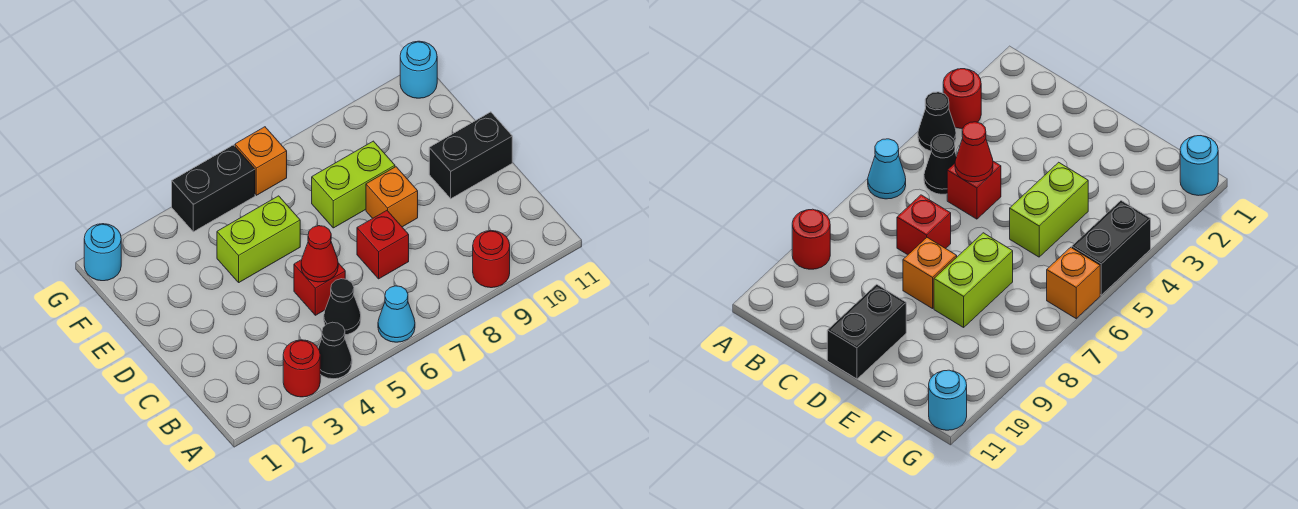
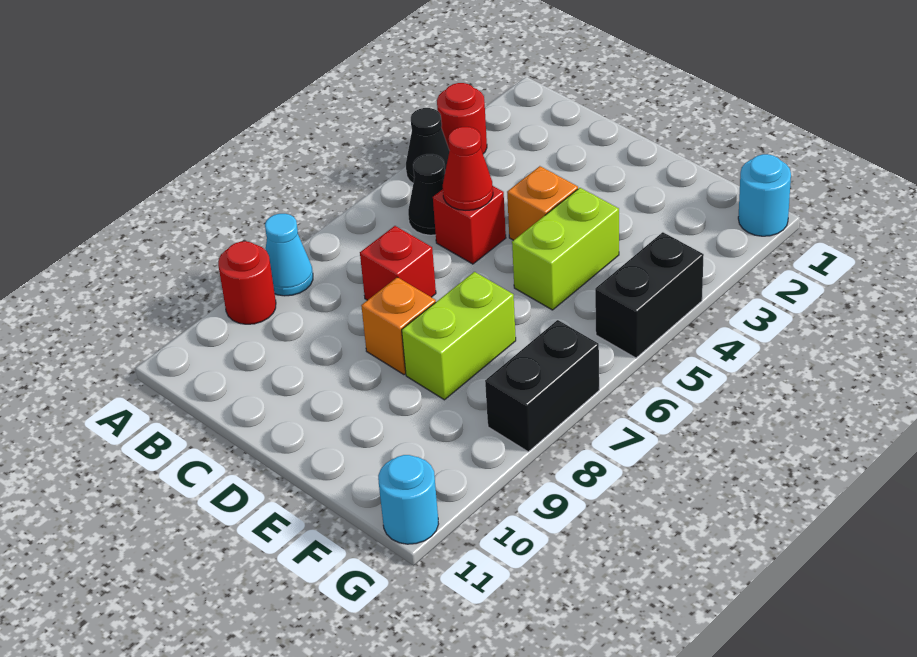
cyan cone A6 level 1 -> cyan cone A8 level 1
black brick D10:D11 level 1 -> black brick G7:G8 level 1
orange brick G6 level 1 -> orange brick D4 level 1

